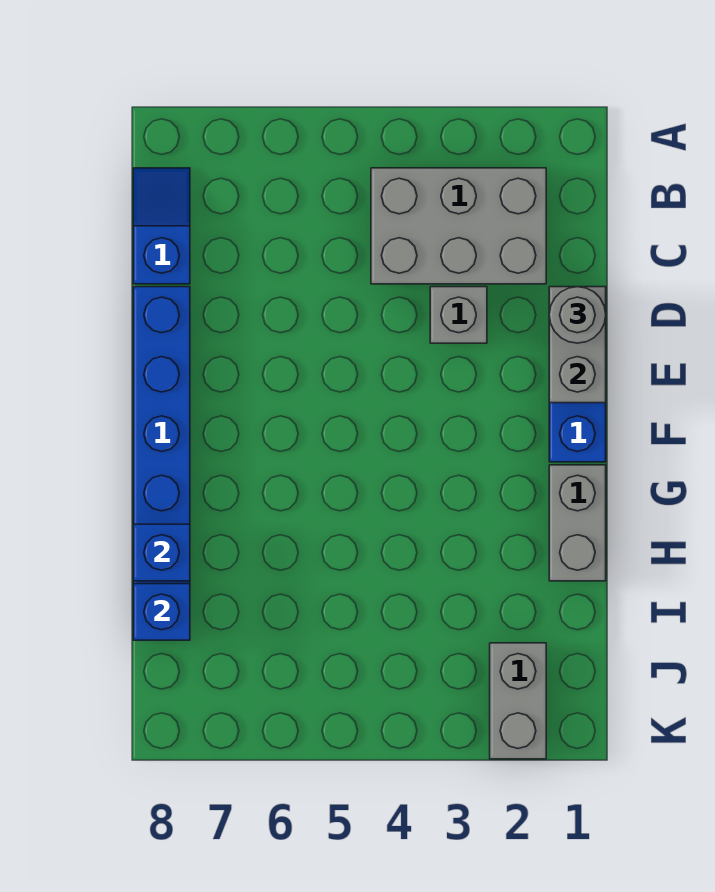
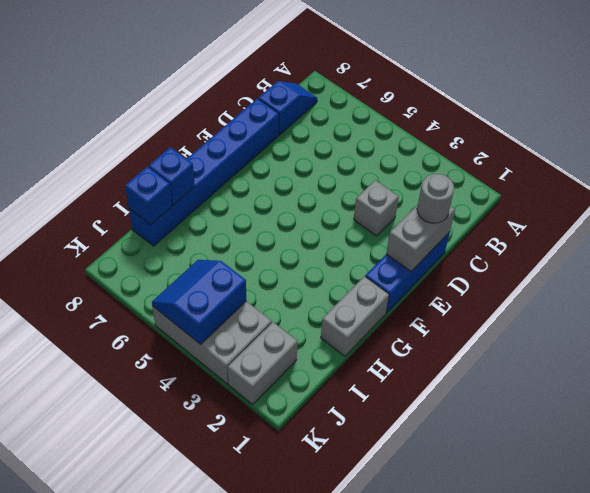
grey brick B2:C4 level 1 -> grey brick J3:K5 level 1
none -> blue slope J4:K5 level 2 top 4

